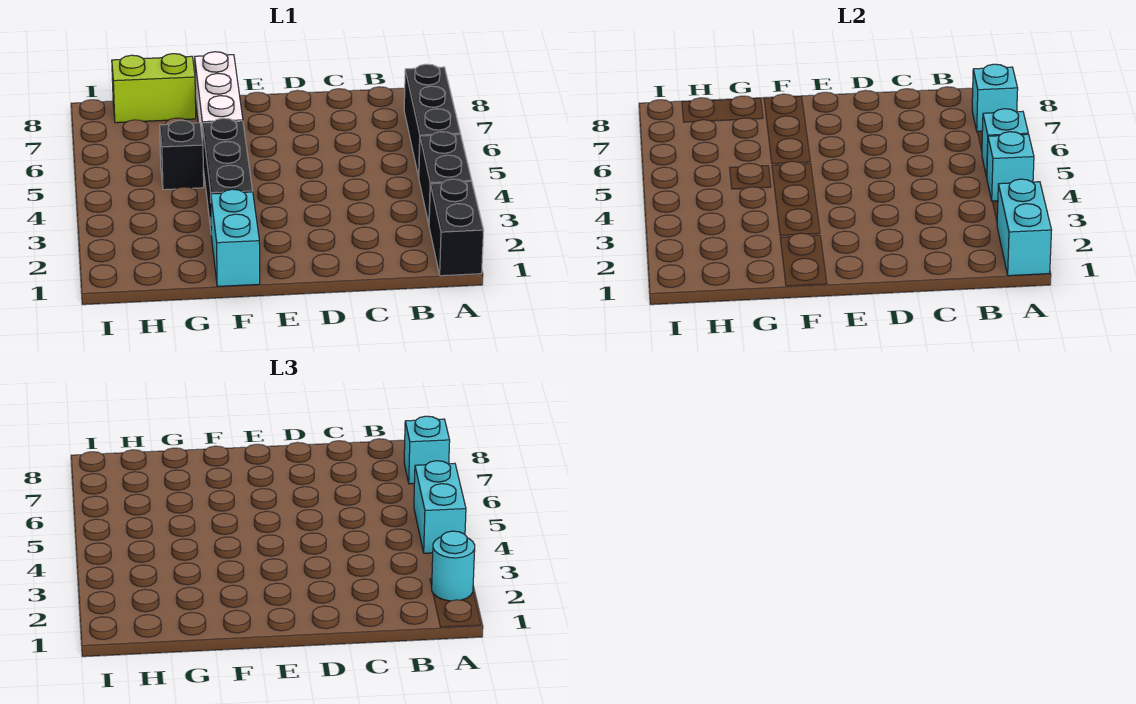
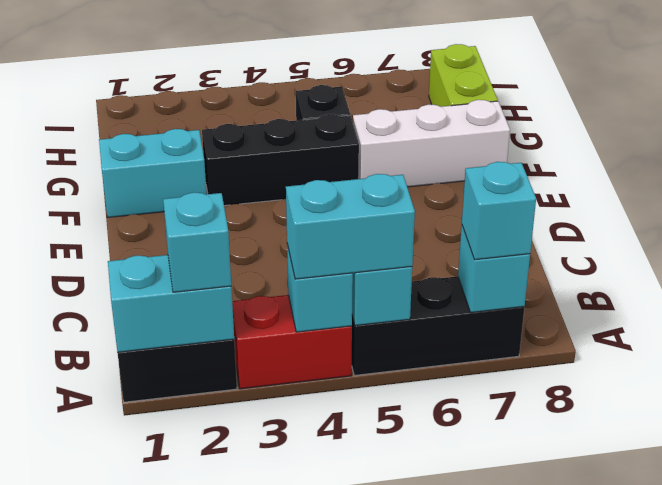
cyan round brick A2 level 3 -> cyan brick A2 level 3
black brick A3:A4 level 1 -> red brick A3:A4 level 1

